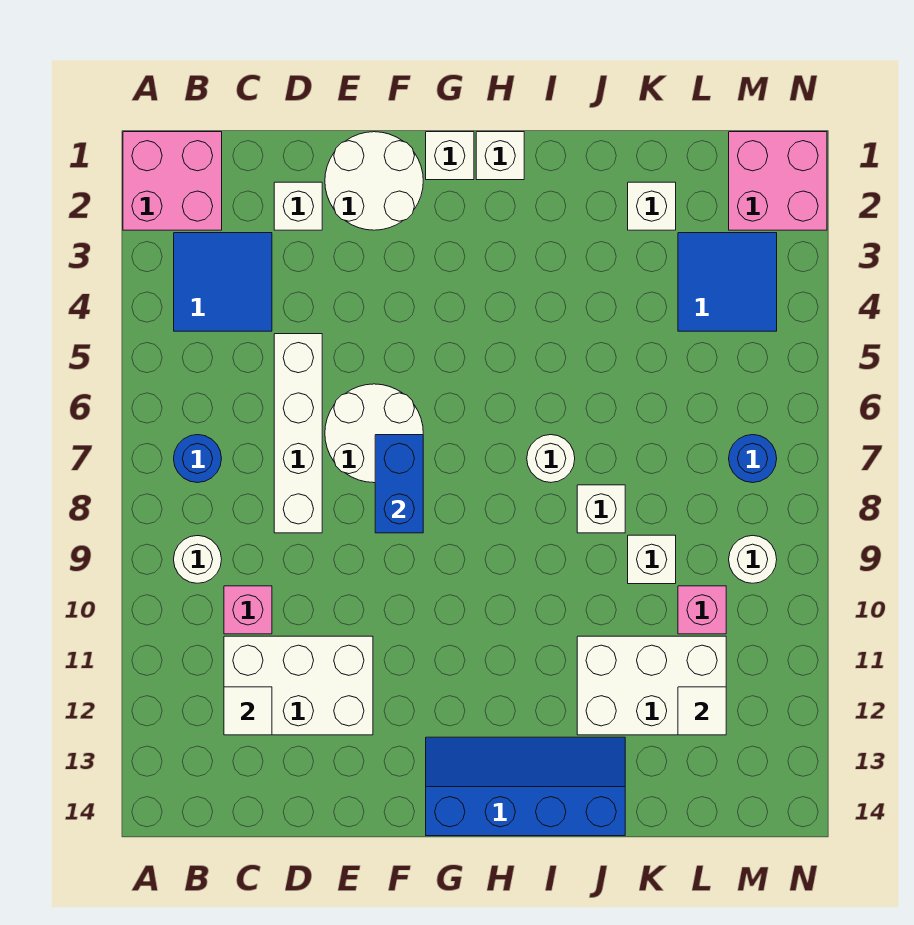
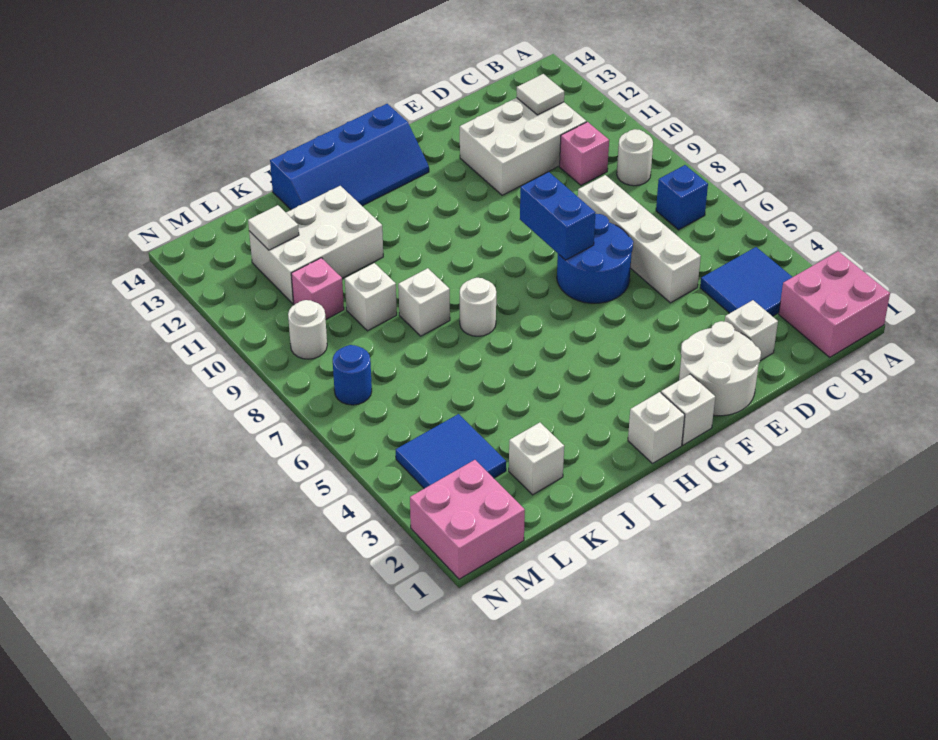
blue round brick B7 level 1 -> blue brick B7 level 1
white round brick E6:F7 level 1 -> blue round brick E6:F7 level 1

